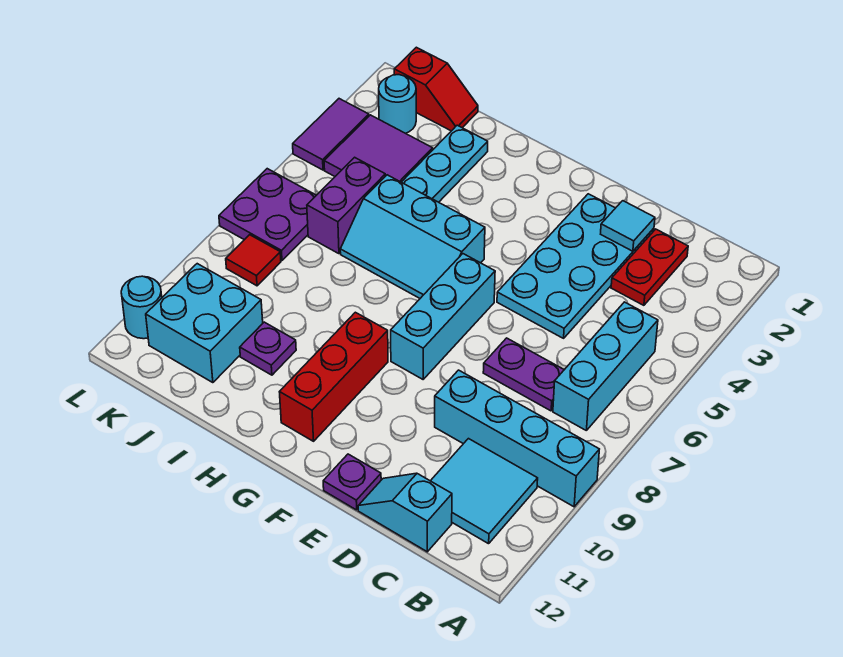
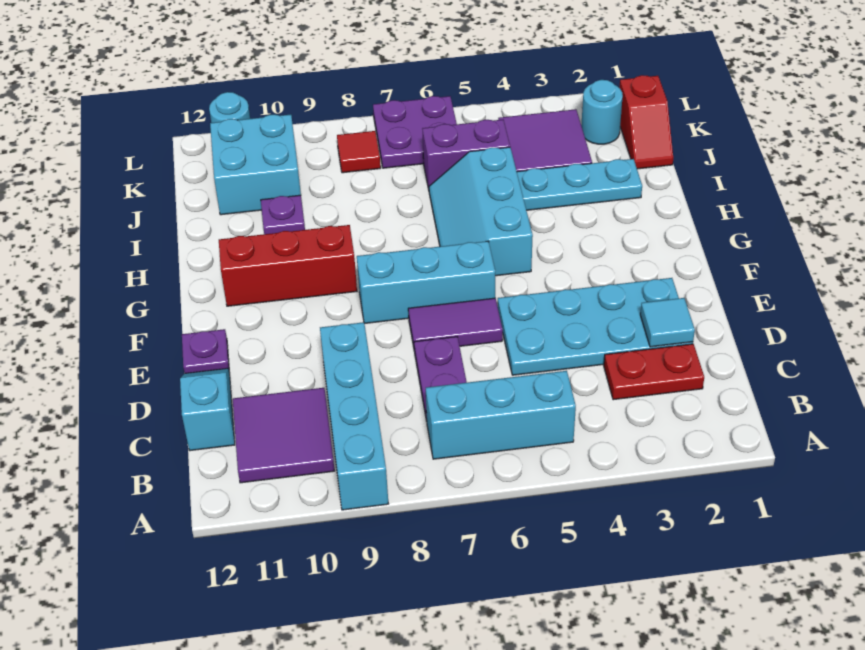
cyan tile B10:C11 level 1 -> purple tile B10:C11 level 1
purple tile L3:L4 level 1 -> purple tile E6:E7 level 1

